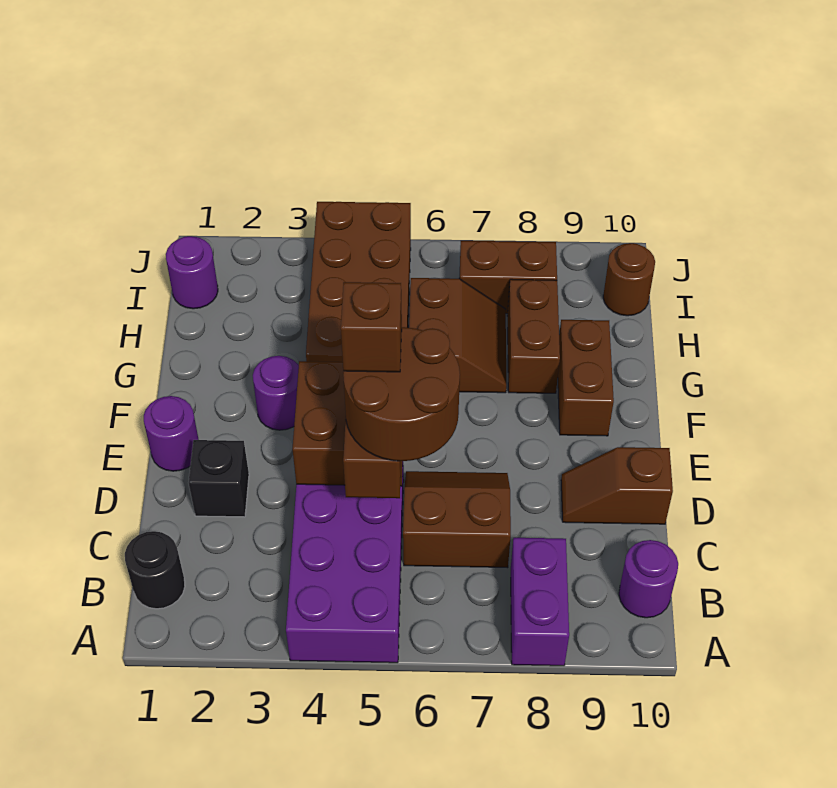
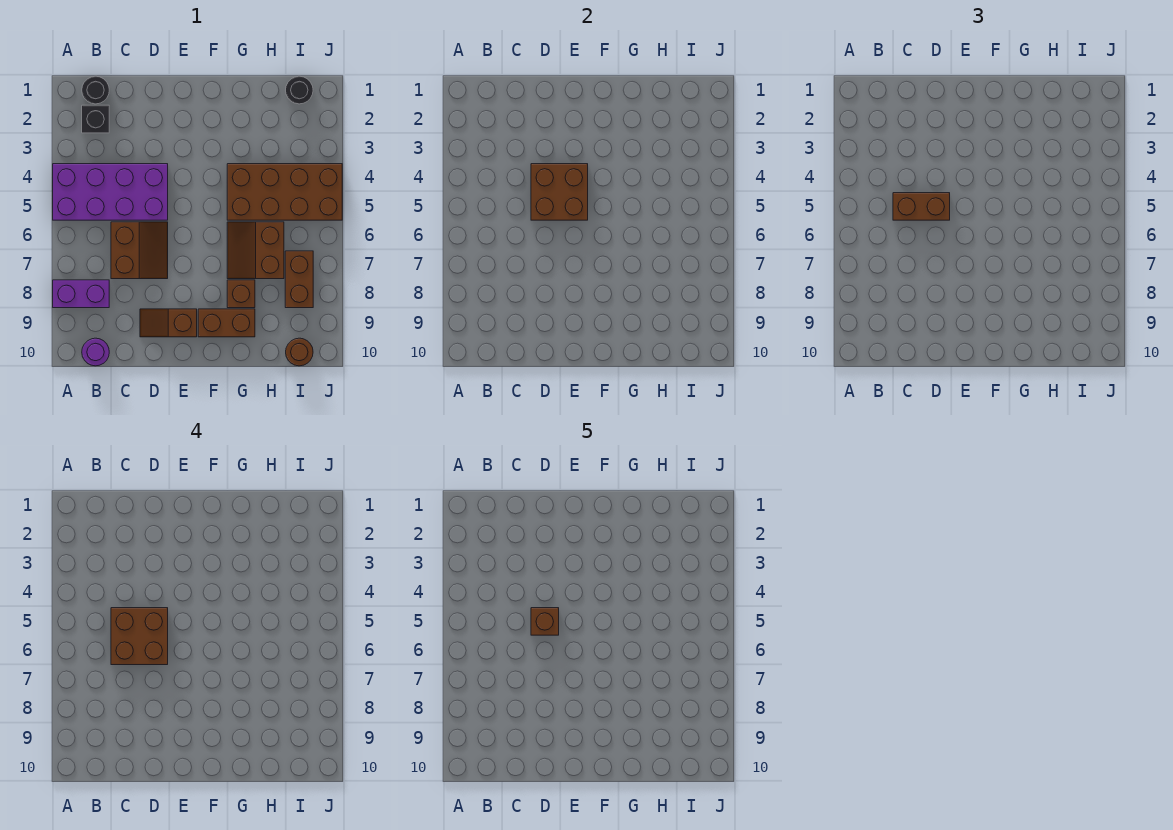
brown round brick C5:D6 level 4 -> brown brick C5:D6 level 4
black brick D2 level 1 -> black brick B2 level 1
brown slope D9:D10 level 1 top 10 -> brown slope D9:E9 level 1 top E
purple round brick E1 level 1 -> none
purple round brick F3 level 1 -> none
brown slope G6:H7 level 1 top 6 -> brown slope G6:H7 level 1 top H
brown brick G8:H8 level 1 -> brown brick G8 level 1
purple round brick I1 level 1 -> black round brick I1 level 1

